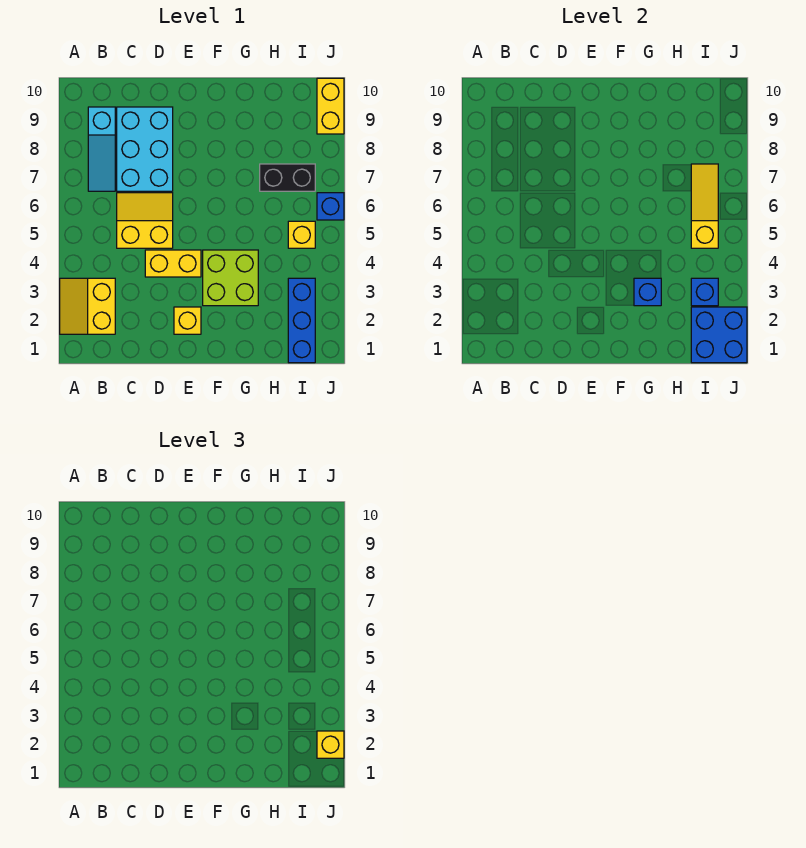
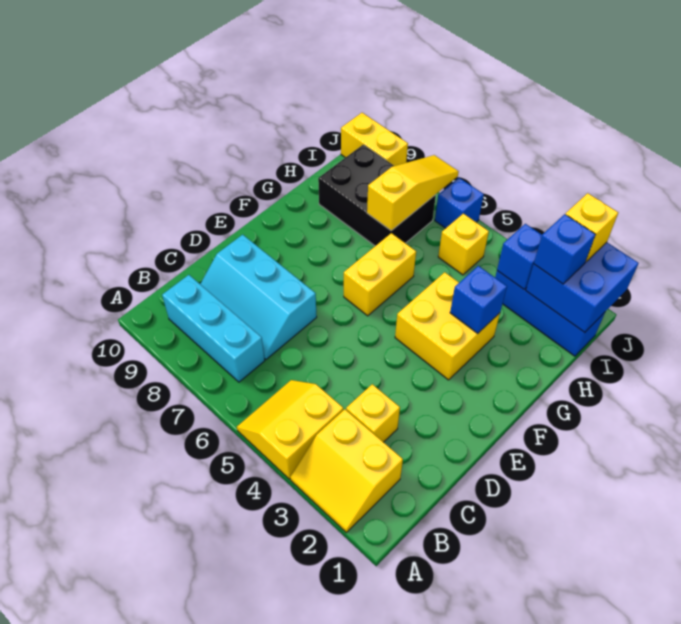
cyan slope B7:B9 level 1 top 9 -> cyan brick B7:B9 level 1
yellow slope C5:D6 level 1 top 5 -> yellow slope A4:B5 level 1 top 4
cyan brick C7:D9 level 1 -> cyan slope C7:D9 level 1 top D
yellow brick D4:E4 level 1 -> yellow brick F6:G6 level 1
yellow brick E2 level 1 -> yellow brick C3 level 1
lime brick F3:G4 level 1 -> yellow brick F3:G4 level 1
black brick H7:I7 level 1 -> black brick H7:I9 level 1
none -> blue brick I2 level 3
yellow slope I5:I7 level 2 top 5 -> yellow slope H7:J7 level 2 top H

